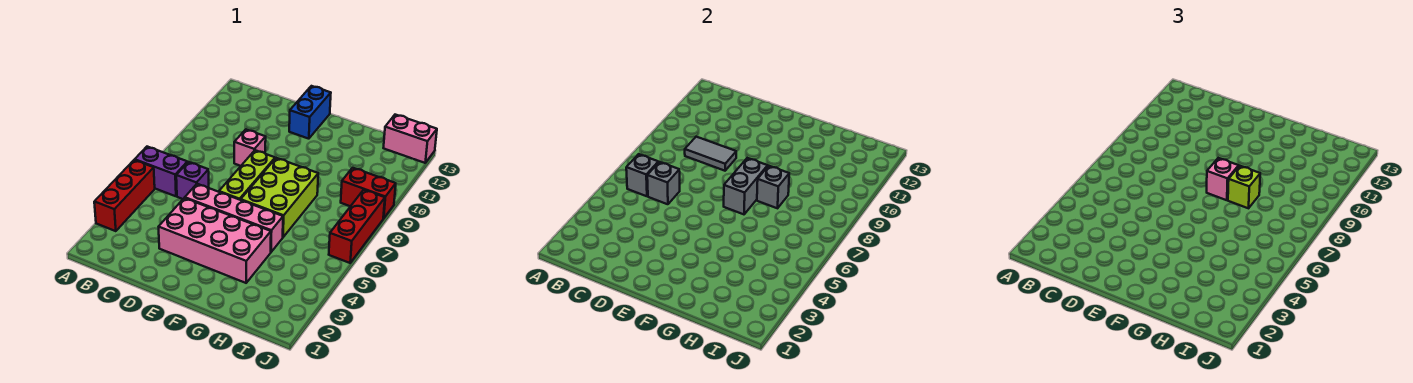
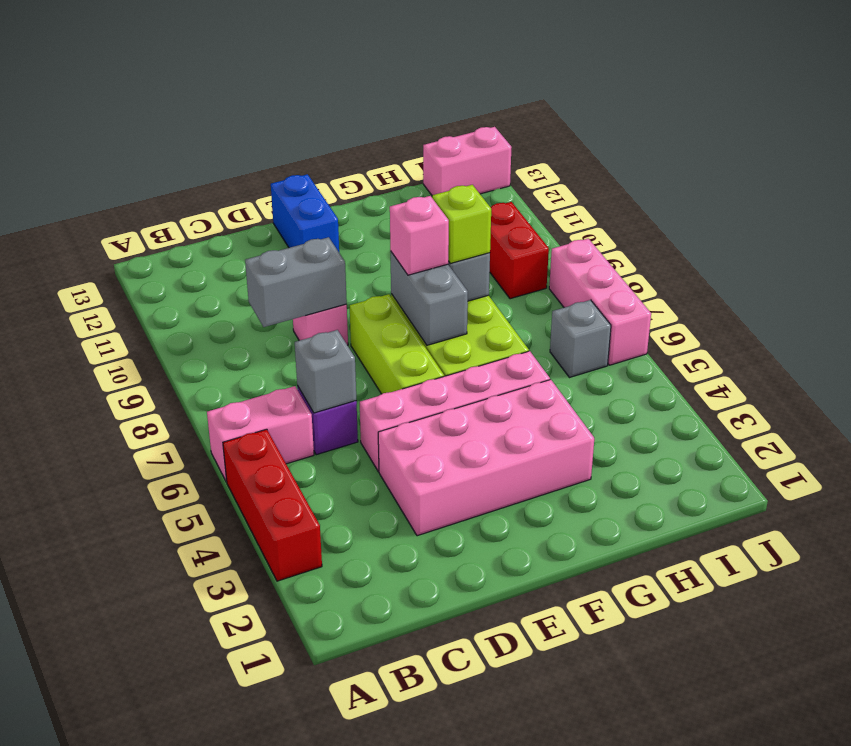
purple brick A6:B6 level 1 -> pink brick A6:B6 level 1
grey brick B6 level 2 -> grey brick I6 level 1
grey tile C9:D9 level 2 -> grey brick C9:D9 level 2
red brick I9:J9 level 1 -> red brick I9:I10 level 1
red brick J6:J8 level 1 -> pink brick J6:J8 level 1

